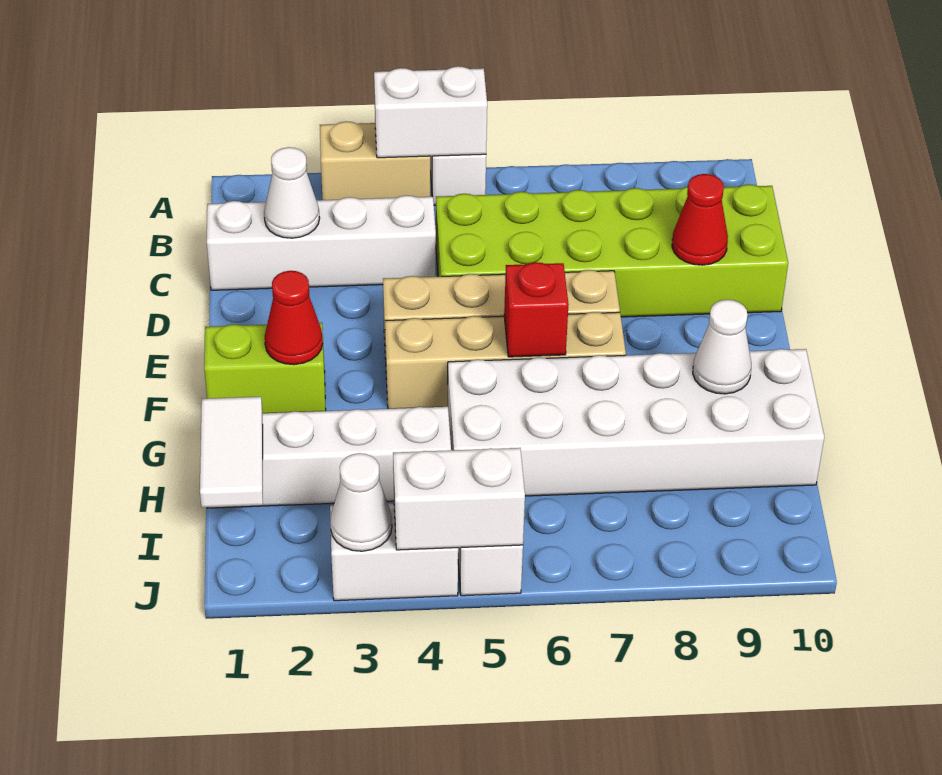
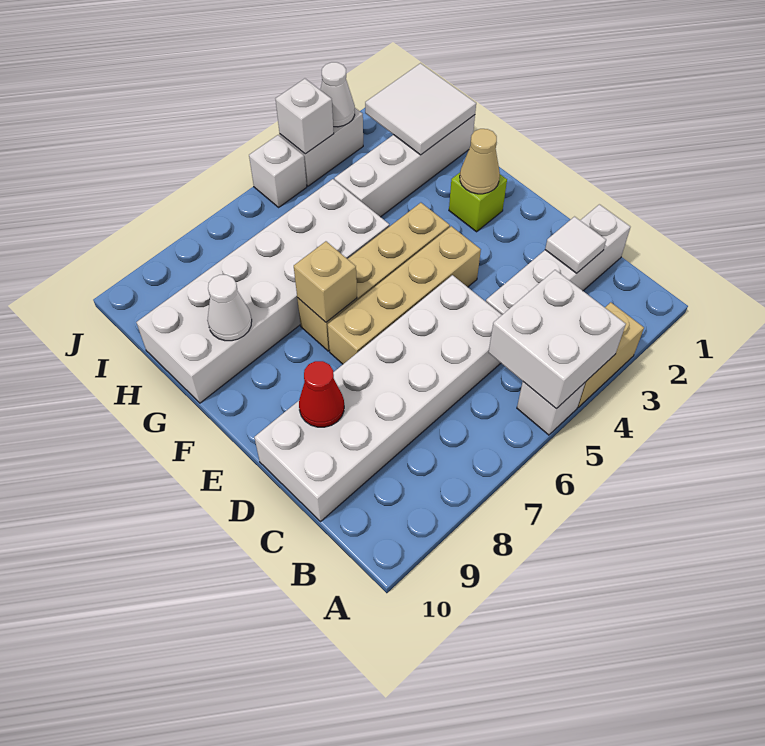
white brick A4:A5 level 2 -> white brick A4:B5 level 2
white cone C2 level 2 -> white tile C2 level 2
lime brick C5:D10 level 1 -> white brick C5:D10 level 1
lime brick F1:F2 level 1 -> lime brick F2 level 1
red cone F2 level 2 -> tan cone F2 level 2
red brick F6 level 2 -> none
none -> tan brick F7 level 2
white tile H1:I1 level 2 -> white tile H1:I2 level 2
white brick J4:J5 level 2 -> white brick J4 level 2

